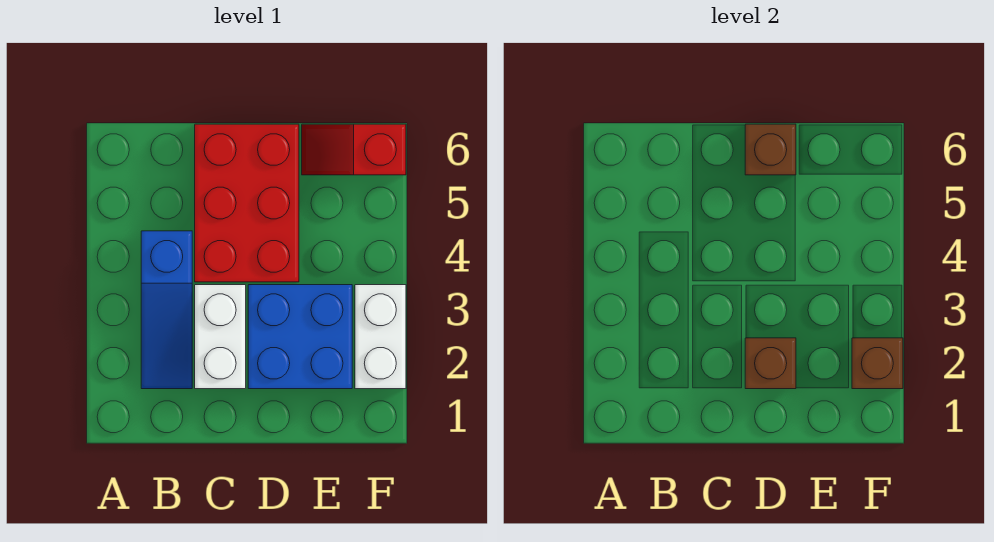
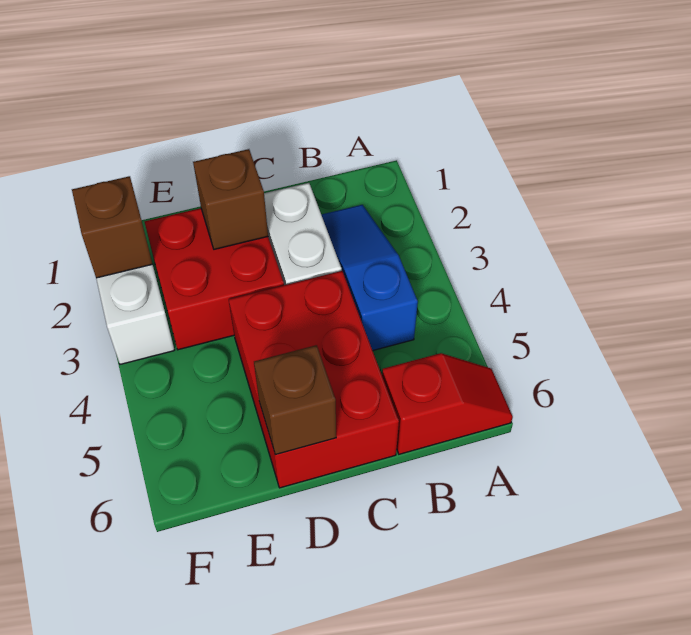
blue brick D2:E3 level 1 -> red brick D2:E3 level 1
red slope E6:F6 level 1 top F -> red slope A6:B6 level 1 top B

